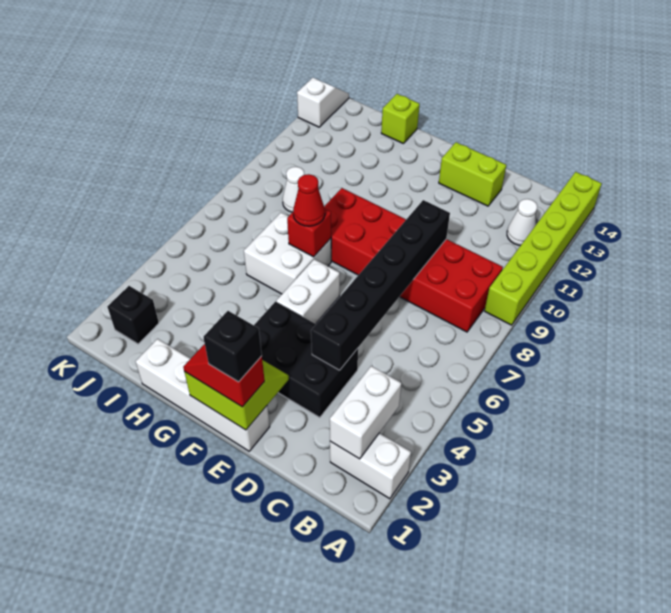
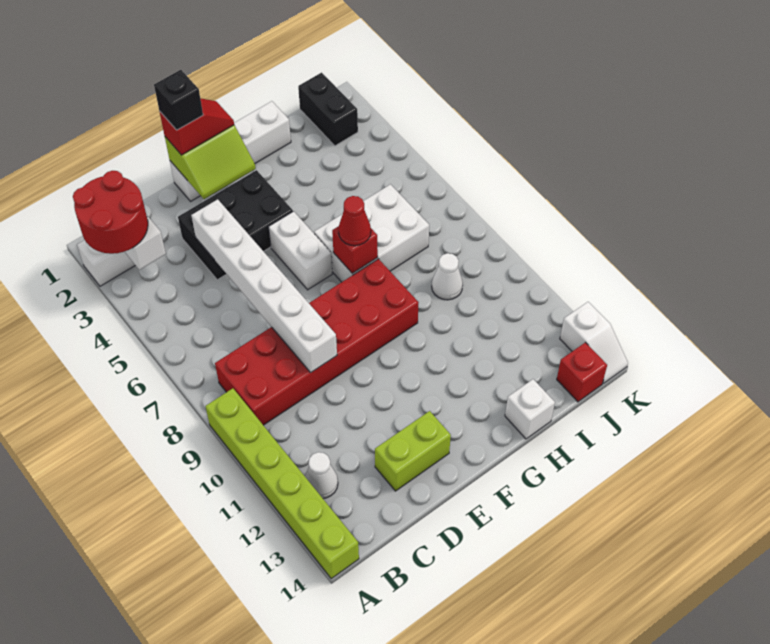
none -> red round brick A2:B3 level 3
black brick D4:D9 level 2 -> white brick D4:D9 level 2
white brick G6:H7 level 1 -> white brick G6:I7 level 1
lime brick H14 level 1 -> white brick H14 level 1
black brick J2 level 1 -> black brick J1:J2 level 1
none -> red brick J14 level 1

